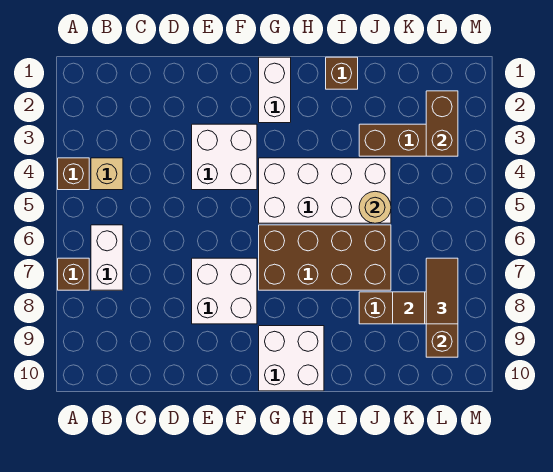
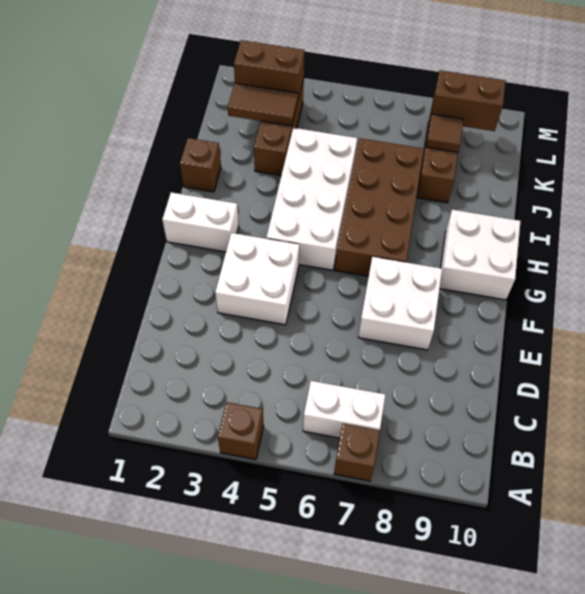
tan brick B4 level 1 -> none
tan round brick J5 level 2 -> none
brown tile L7:L8 level 3 -> brown tile K2:K3 level 2

